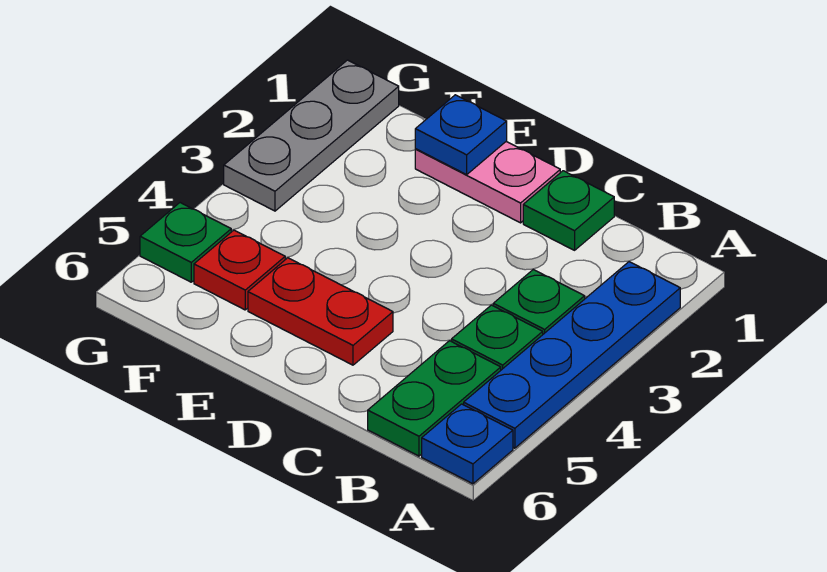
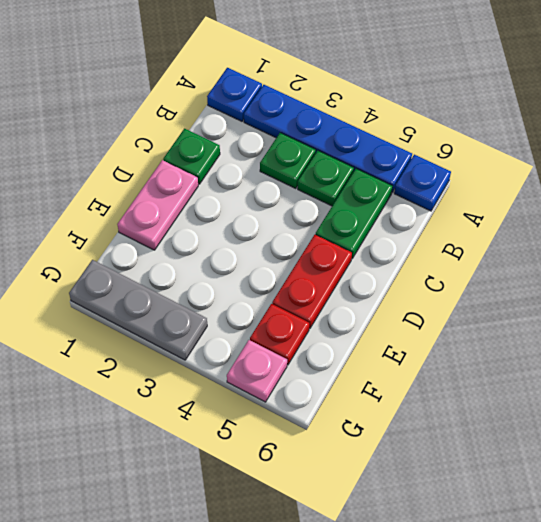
green plate B5:B6 level 1 -> green plate B5:C5 level 1
blue plate E1 level 2 -> blue plate A1 level 1
green plate G5 level 1 -> pink plate G5 level 1

